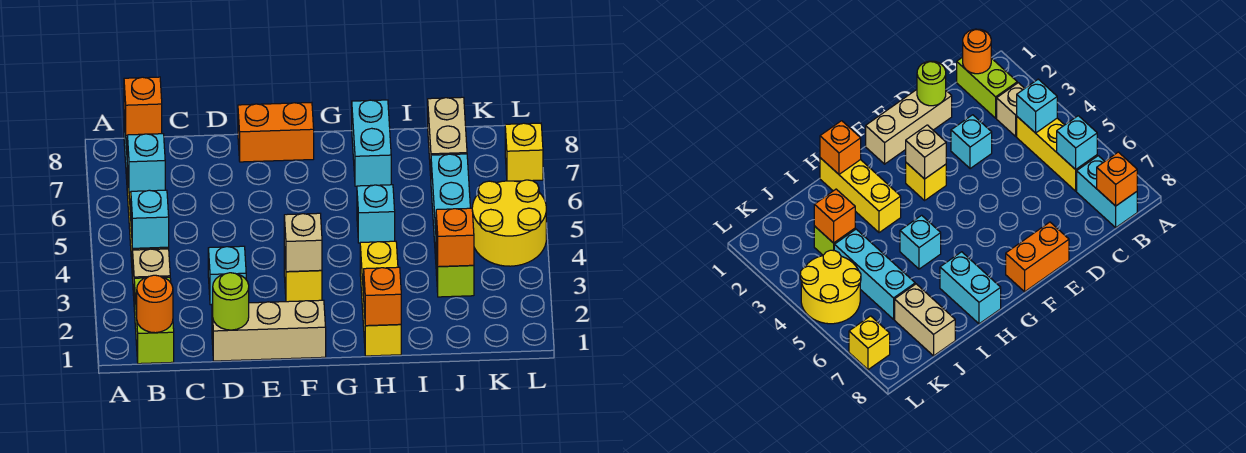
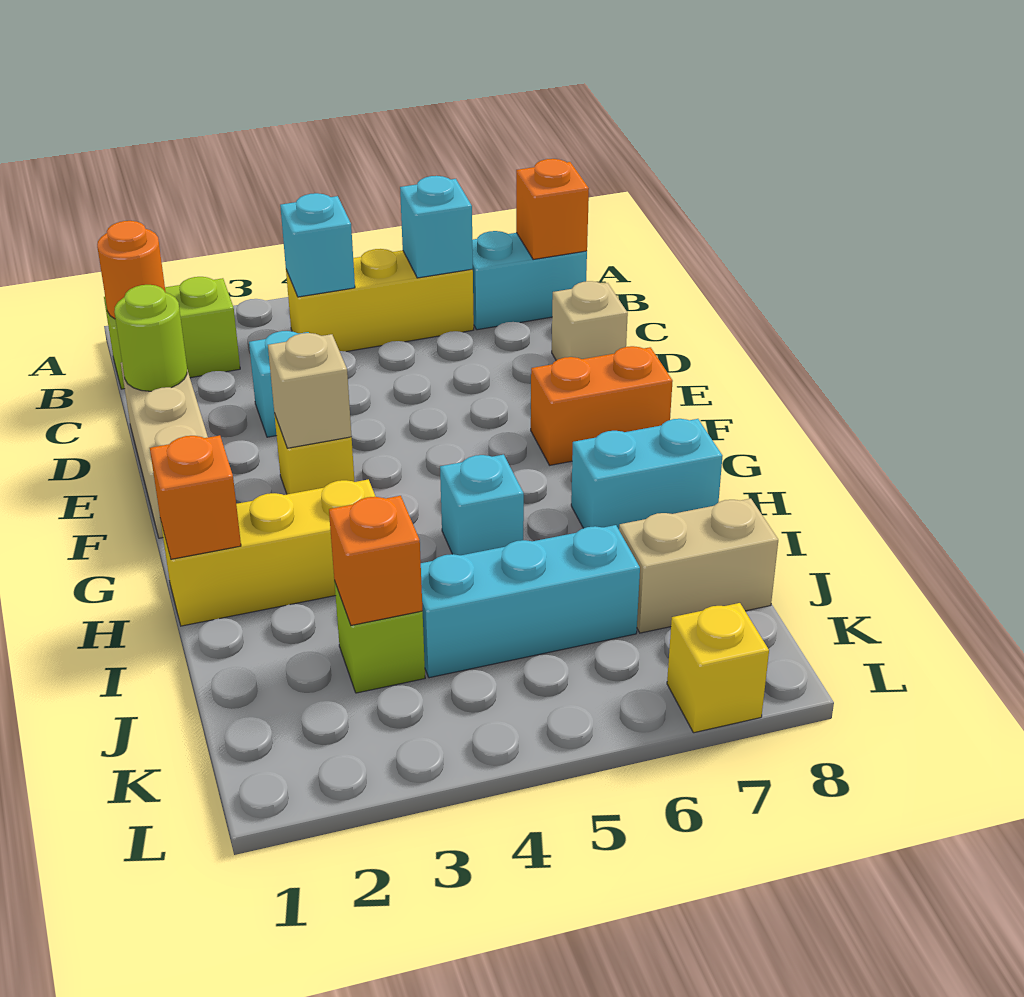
tan brick B3 level 1 -> tan brick D8 level 1
orange brick E8:F8 level 1 -> orange brick F7:F8 level 1
yellow round brick K4:L5 level 1 -> none

